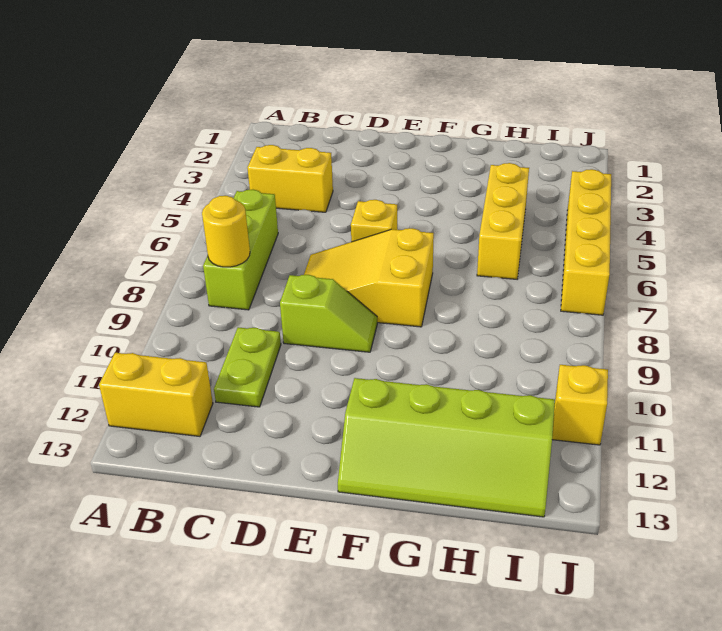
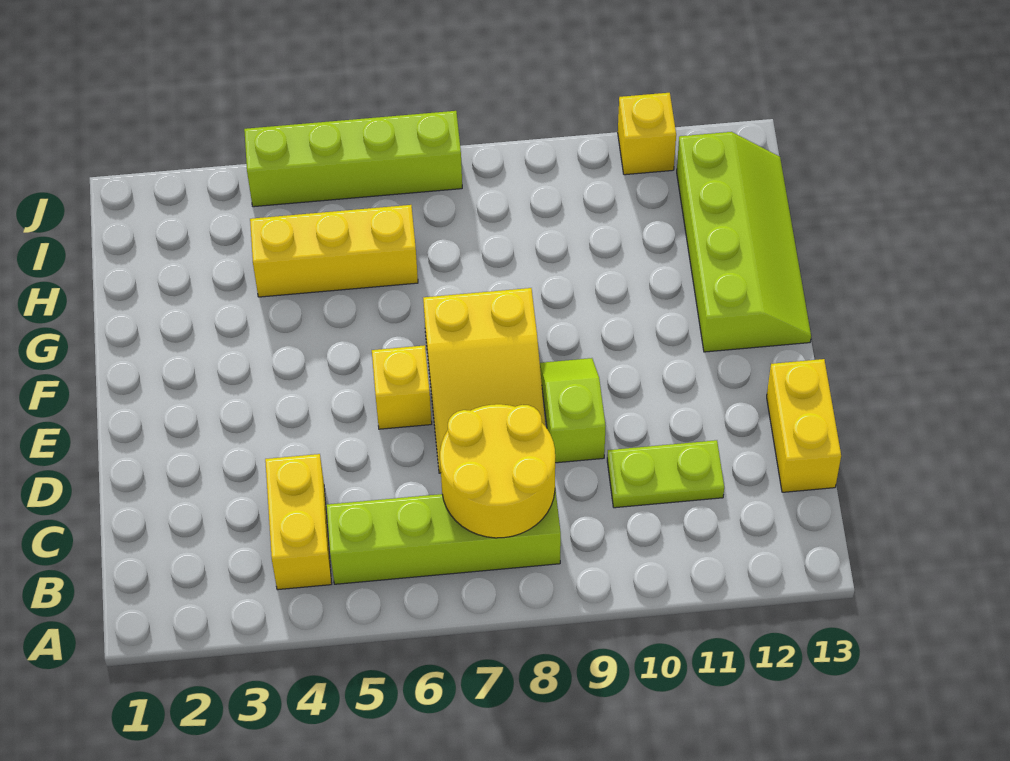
yellow brick A12:B12 level 1 -> yellow brick C13:D13 level 1
lime brick B6:B8 level 1 -> lime brick B5:B8 level 1
yellow round brick B8 level 2 -> yellow round brick B7:C8 level 2
yellow brick J4:J7 level 1 -> lime brick J4:J7 level 1

